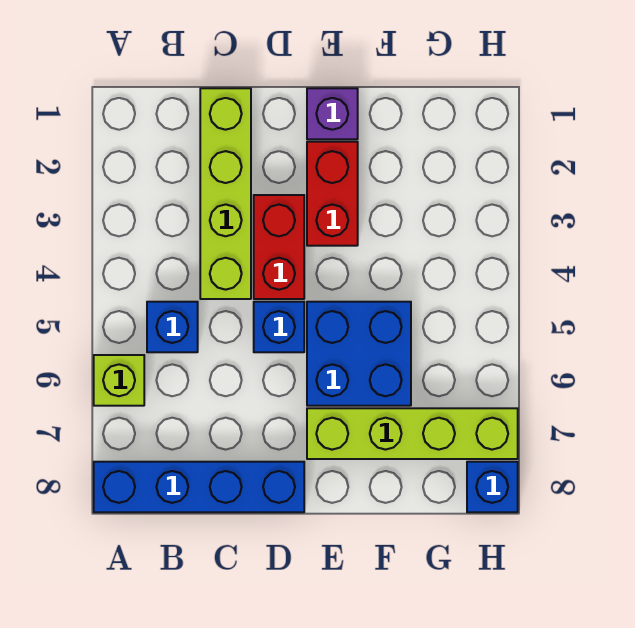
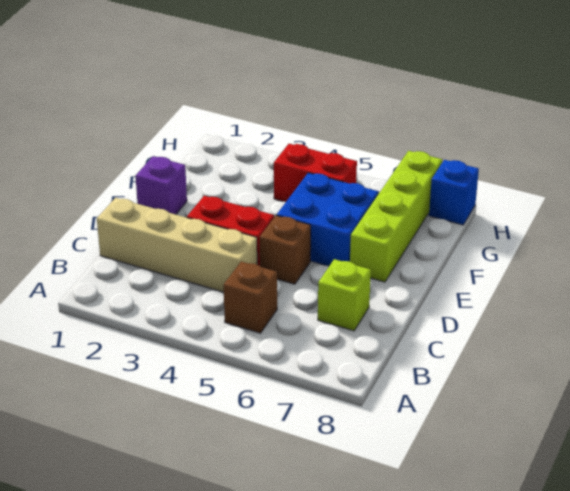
lime brick A6 level 1 -> lime brick C7 level 1
blue brick A8:D8 level 1 -> none
blue brick B5 level 1 -> brown brick B5 level 1
lime brick C1:C4 level 1 -> tan brick C1:C4 level 1
blue brick D5 level 1 -> brown brick D5 level 1
red brick E2:E3 level 1 -> red brick G4:G5 level 1

